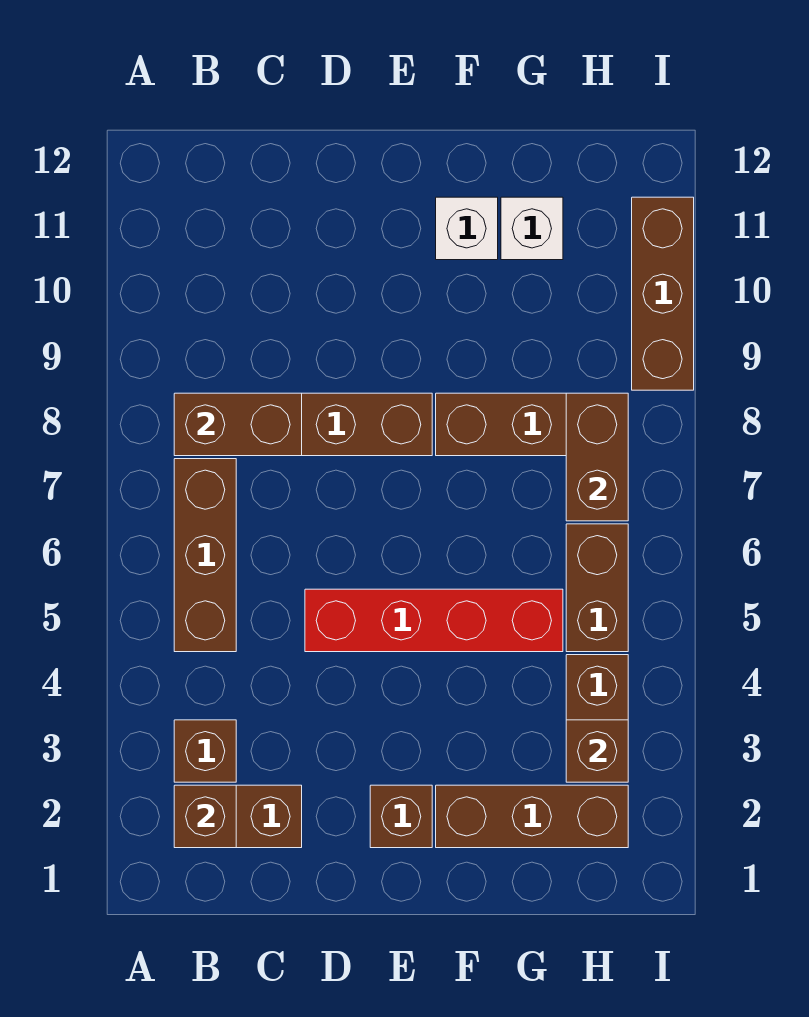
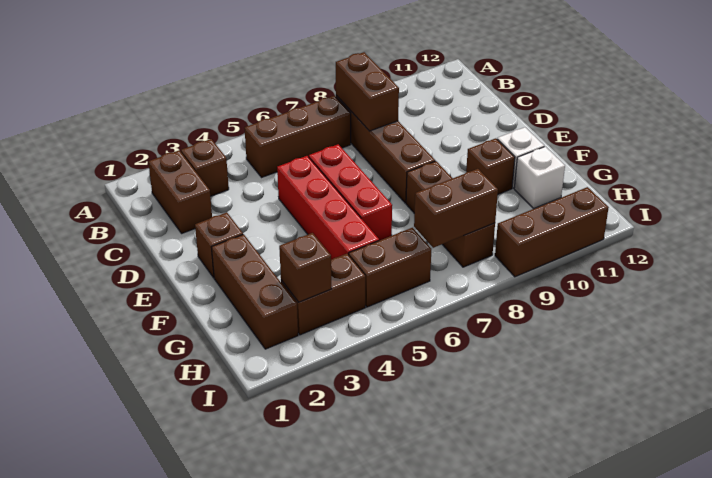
brown brick B2 level 2 -> brown brick F10 level 1
none -> red brick D6:F6 level 1

